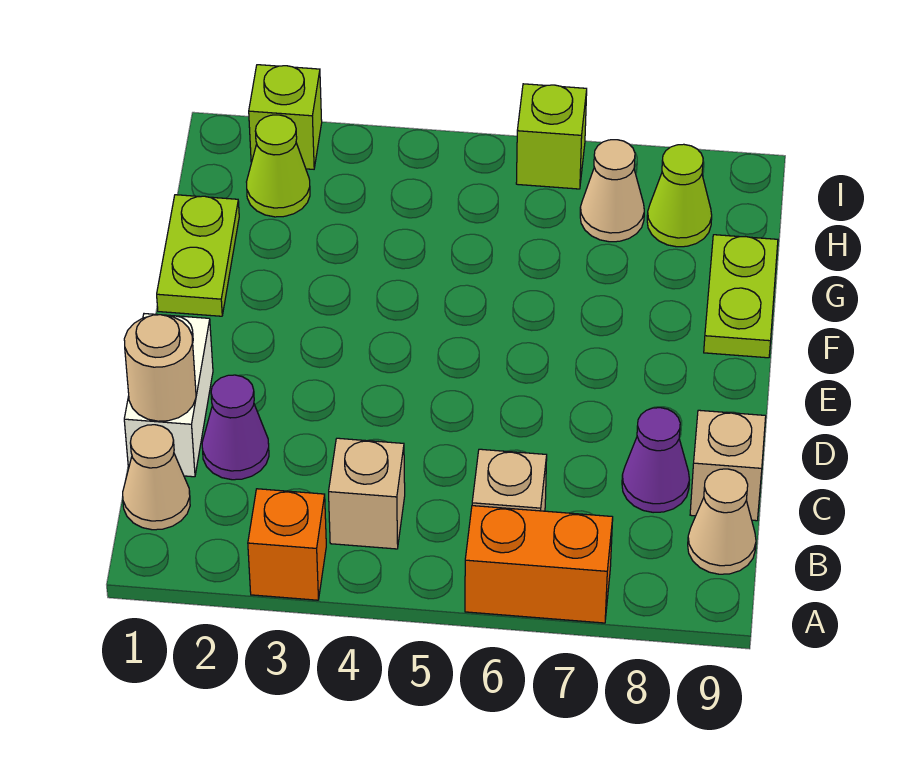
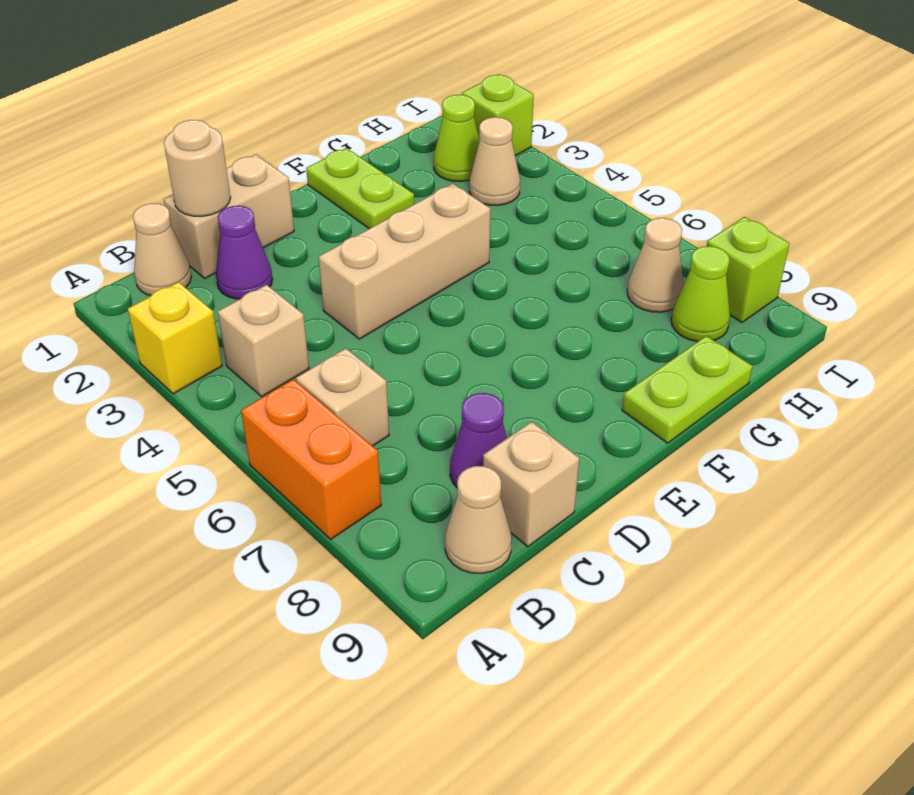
orange brick A3 level 1 -> yellow brick A3 level 1
white brick C1:D1 level 1 -> tan brick C1:D1 level 1
none -> tan brick D4:F4 level 1
lime plate F1:G1 level 1 -> lime plate F1:F2 level 1
none -> tan cone H3 level 1
lime brick I6 level 1 -> lime brick I8 level 1

